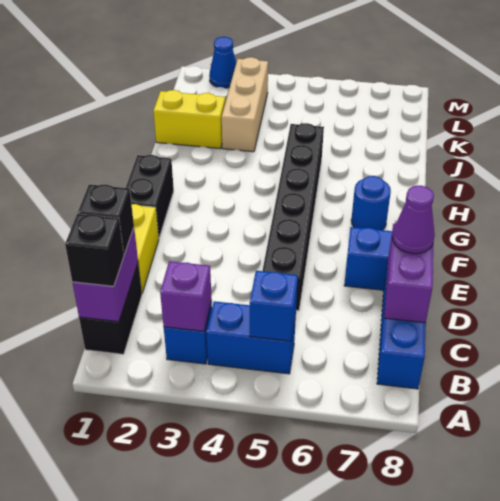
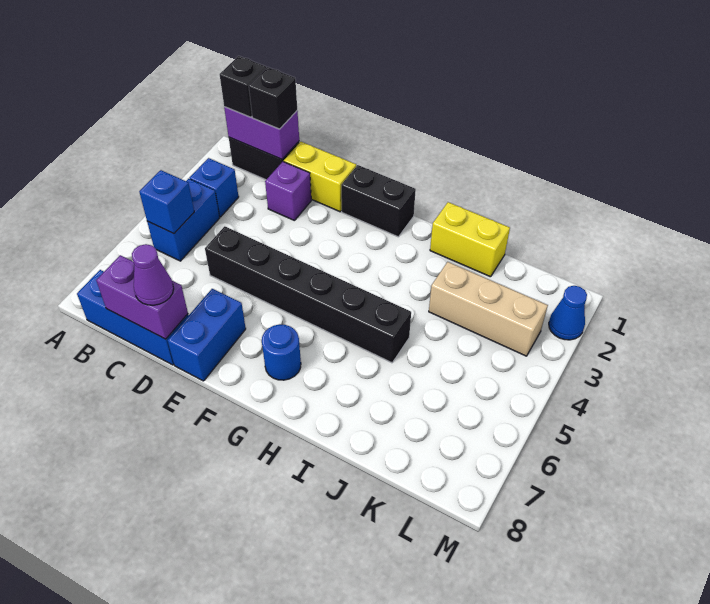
purple brick B3 level 2 -> purple brick D2 level 1
yellow brick J1:J2 level 1 -> yellow brick I1:J1 level 1

